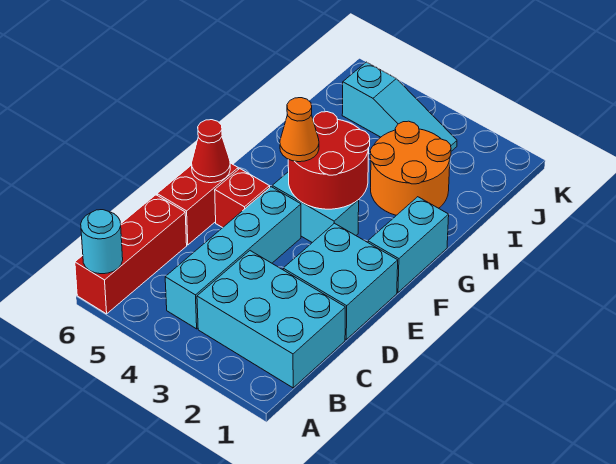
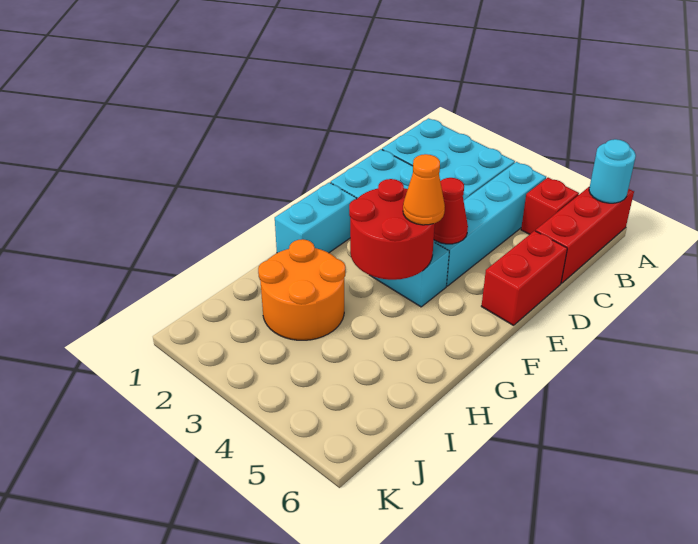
red brick E5 level 1 -> red brick B5 level 1
red cone E6 level 2 -> red cone E4 level 2
cyan slope J3:J5 level 1 top 5 -> none

